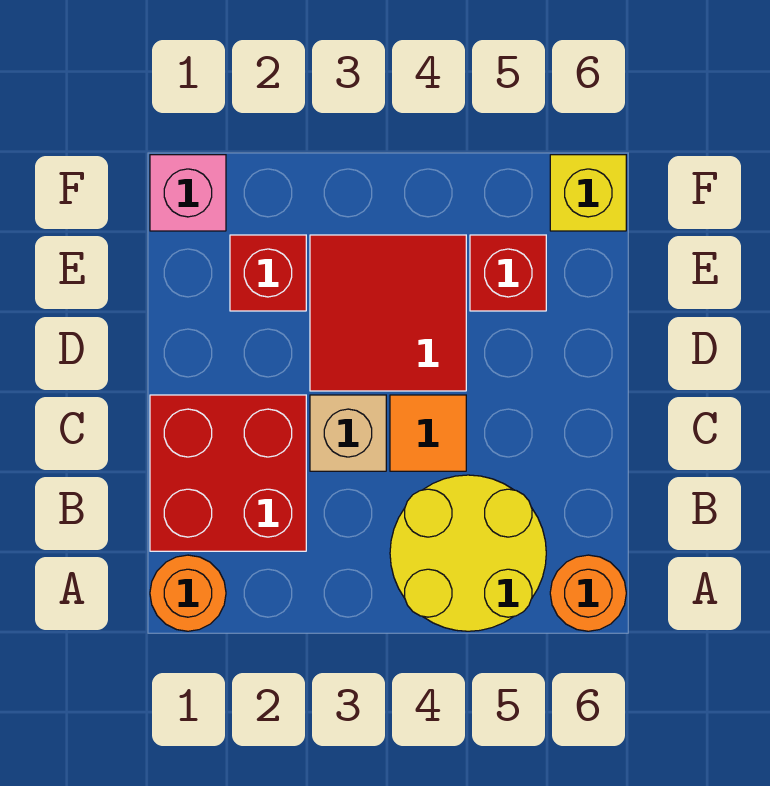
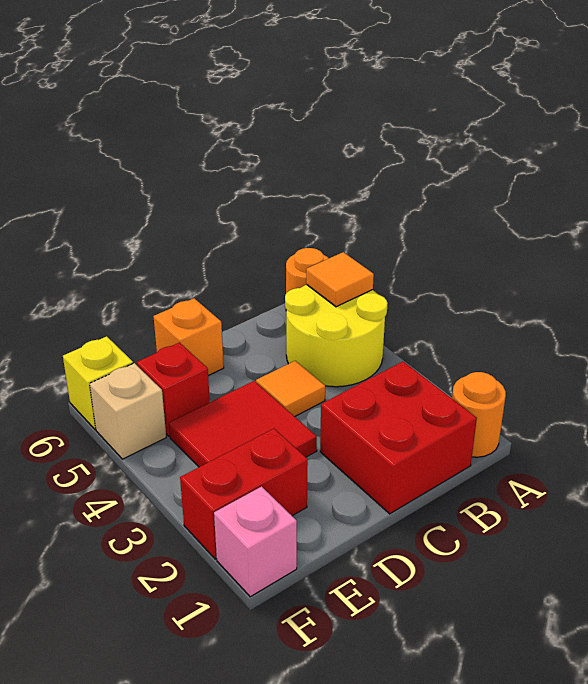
none -> orange tile A5 level 2
tan brick C3 level 1 -> tan brick F5 level 1
none -> orange brick D6 level 1
red brick E2 level 1 -> red brick E2:F2 level 1

